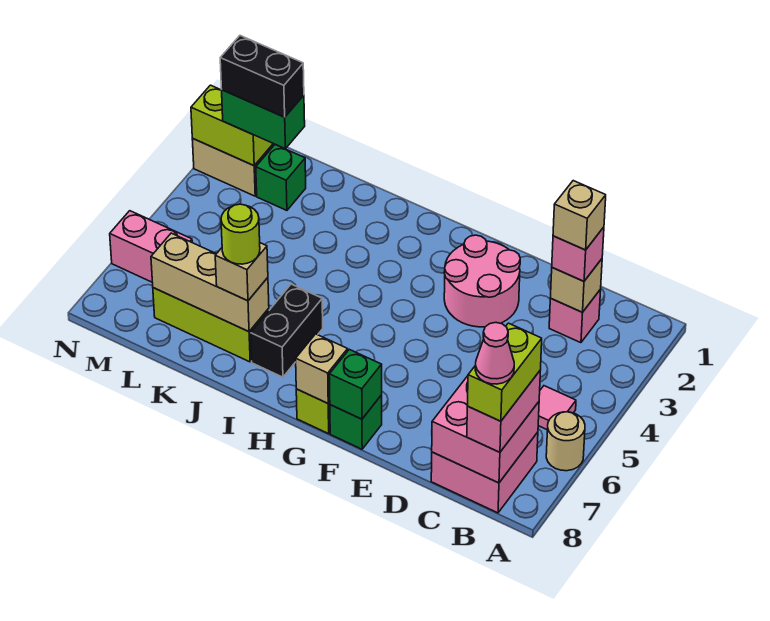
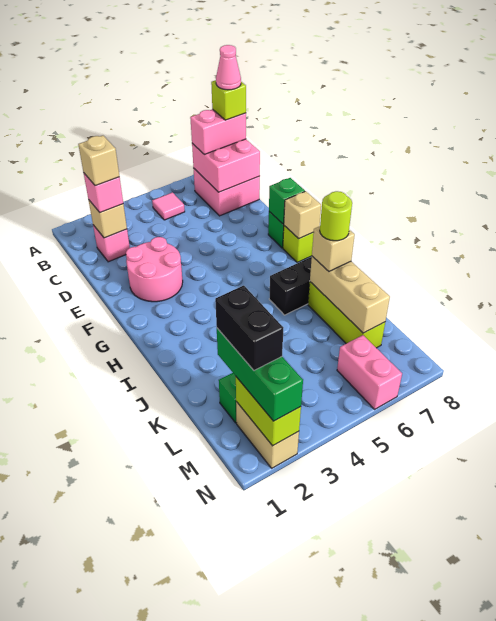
tan round brick A6 level 1 -> none
lime brick B7:B8 level 4 -> lime brick B8 level 4
green brick L2:M2 level 3 -> green brick L2:N2 level 3

